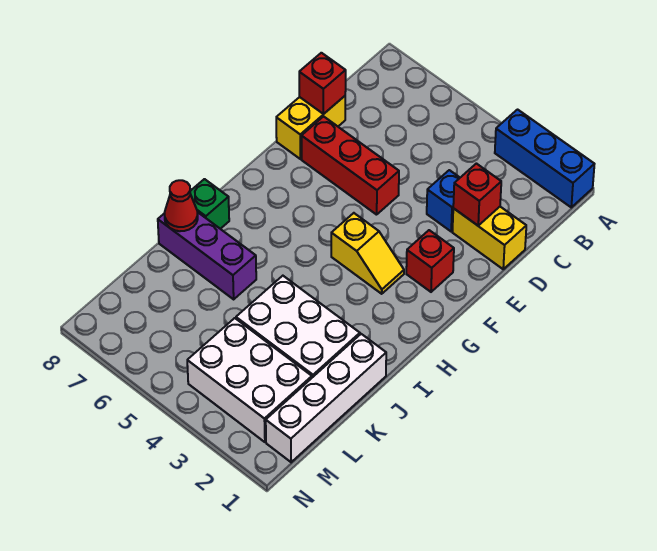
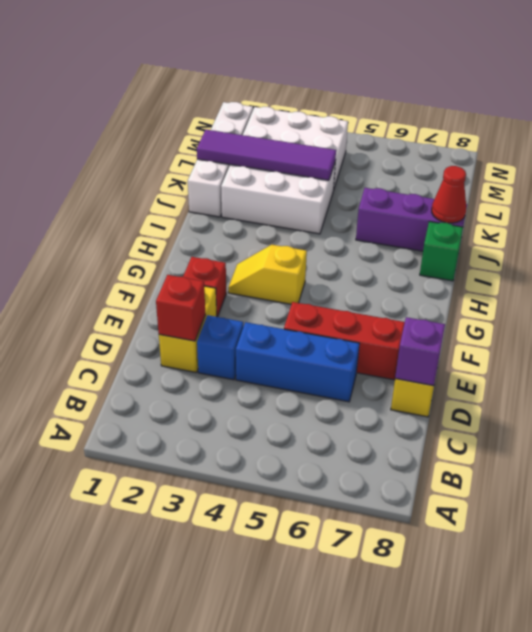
blue brick A1:A3 level 1 -> blue brick D4:D6 level 1
yellow brick D1:D2 level 1 -> yellow brick D2:E2 level 1
red brick D8 level 2 -> purple brick D8 level 2
none -> purple tile K1:K4 level 2

